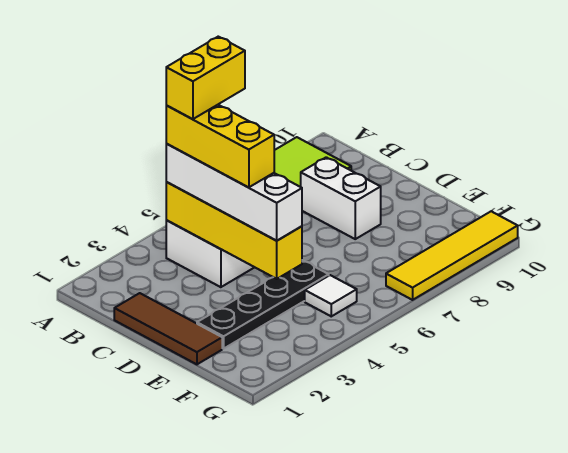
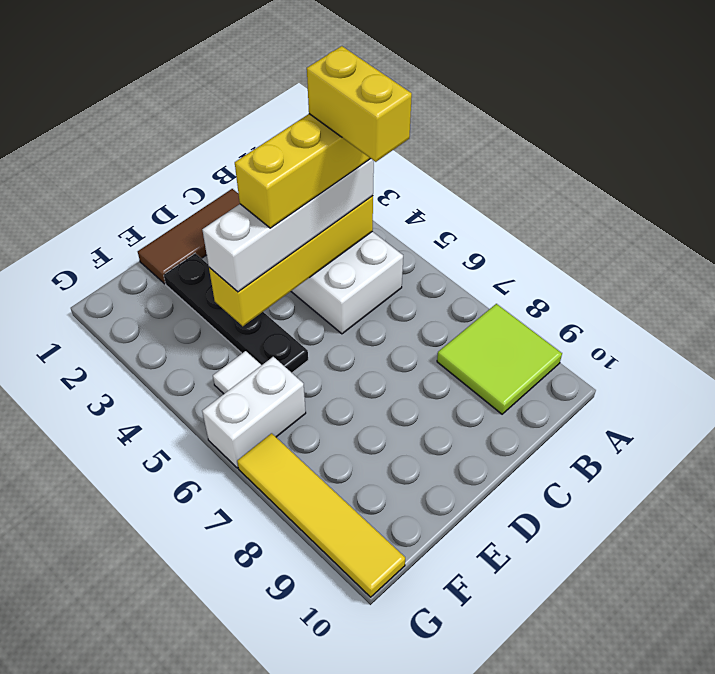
white brick C8:D8 level 1 -> white brick F6:G6 level 1

